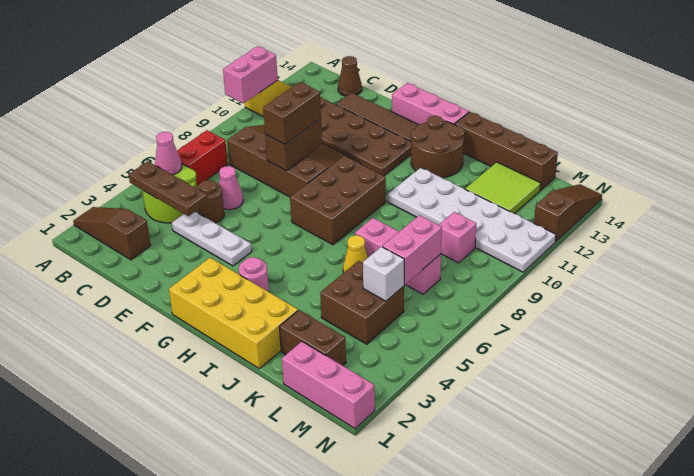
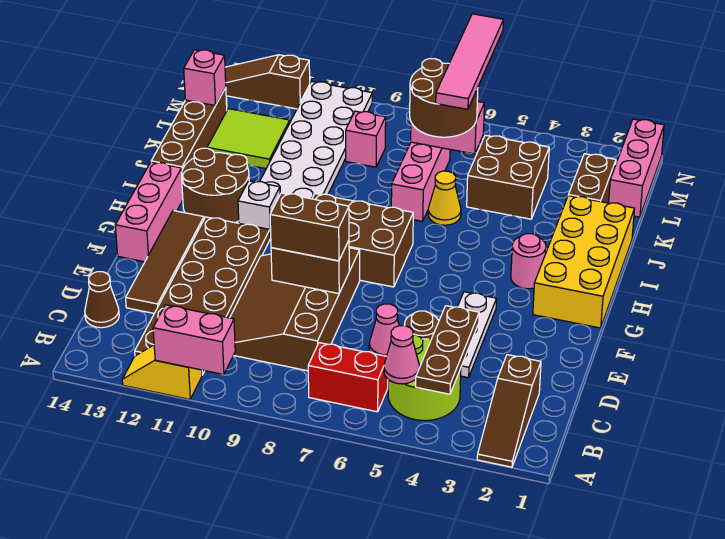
none -> brown round brick K6:L7 level 3
none -> pink tile K6:N6 level 4
white brick L5 level 2 -> white brick H11 level 1
none -> pink brick L14 level 2

